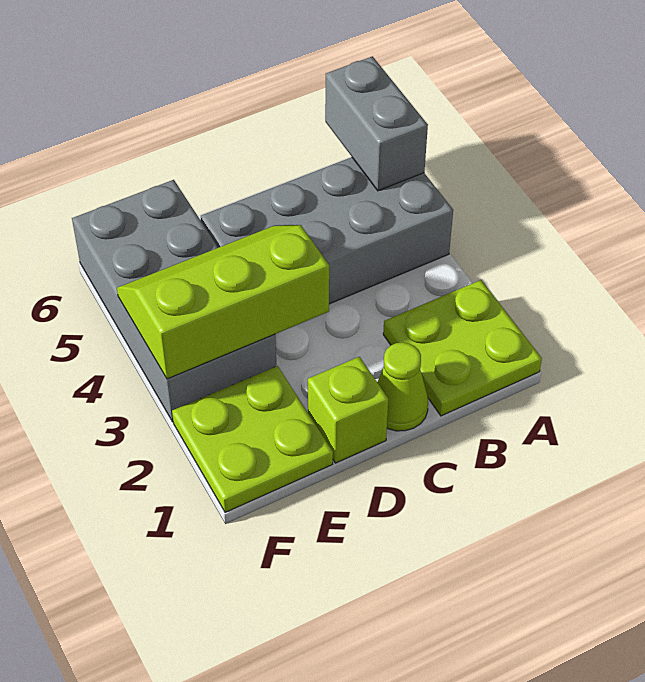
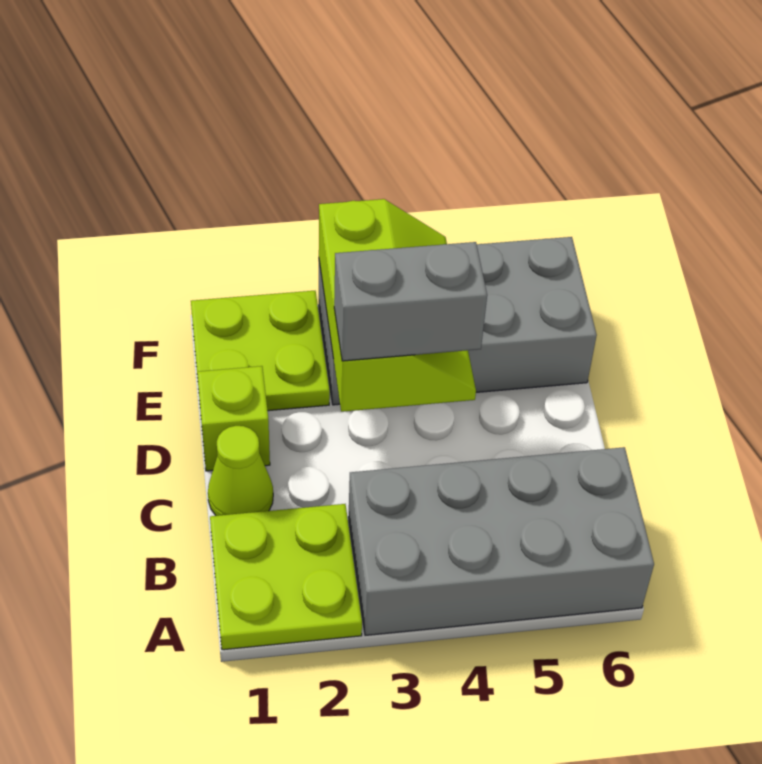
grey brick A4:D5 level 1 -> grey brick A3:B6 level 1
grey brick A5:A6 level 2 -> grey brick D3:D4 level 3

